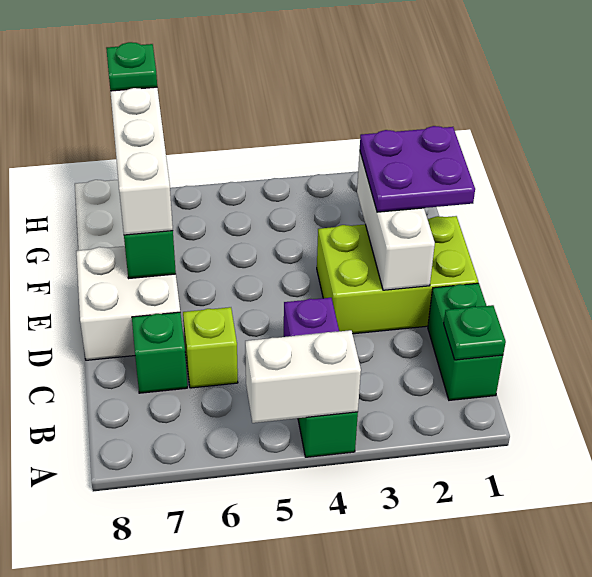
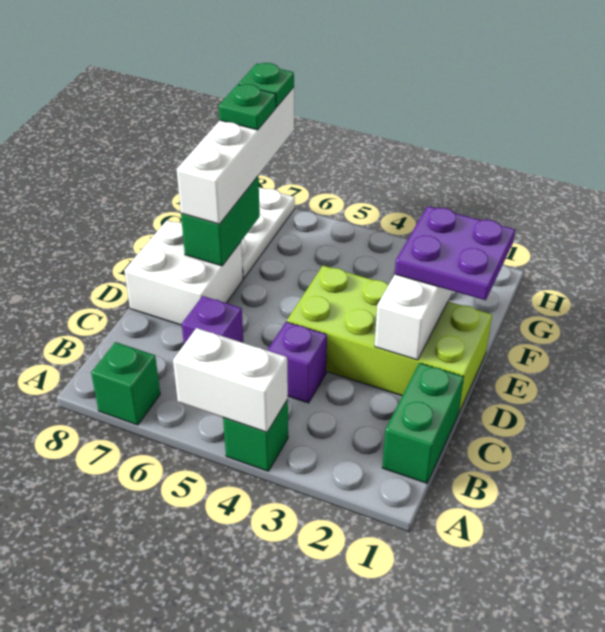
green plate B1 level 2 -> green plate G7 level 4
lime brick C6 level 1 -> purple brick C6 level 1
green brick C7 level 1 -> green brick A7 level 1
lime brick D1:E3 level 1 -> lime brick D1:E4 level 1

